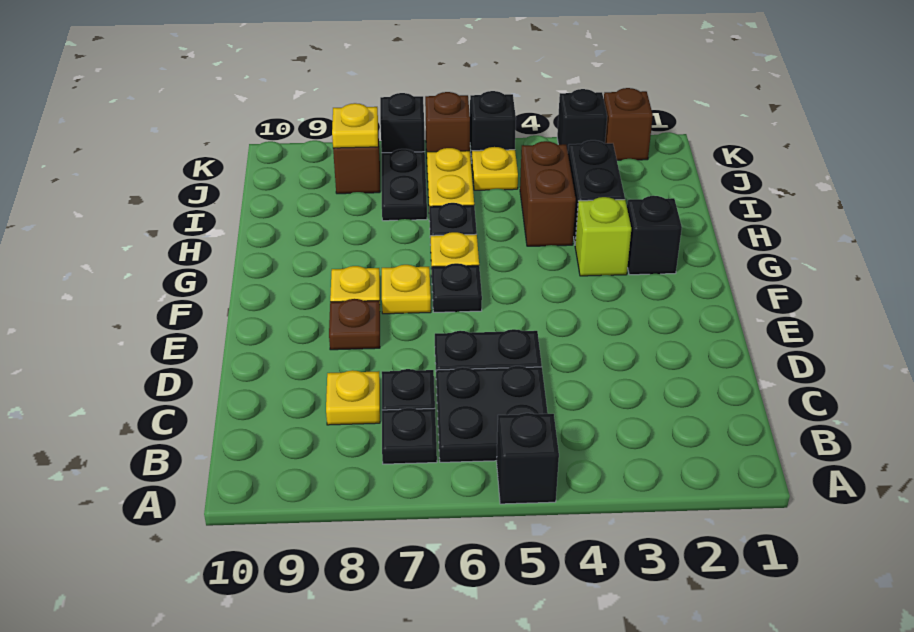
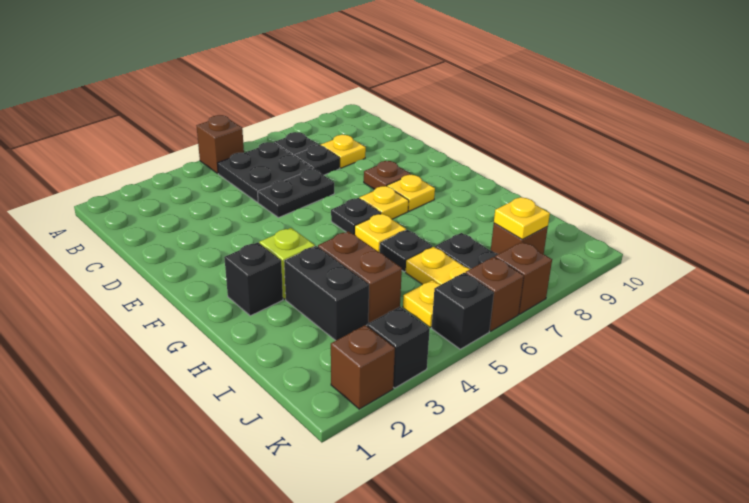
black brick A5 level 1 -> brown brick A5 level 1
black brick K7 level 1 -> brown brick K7 level 1

